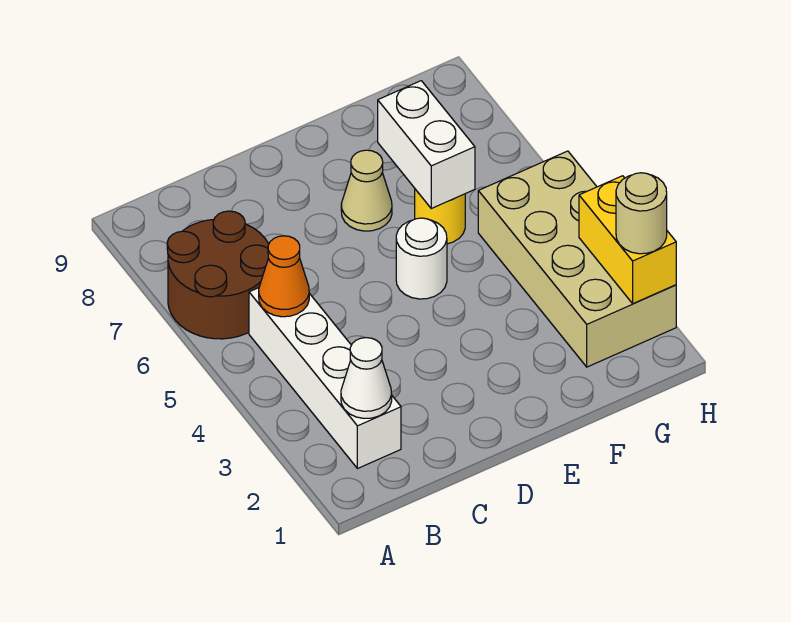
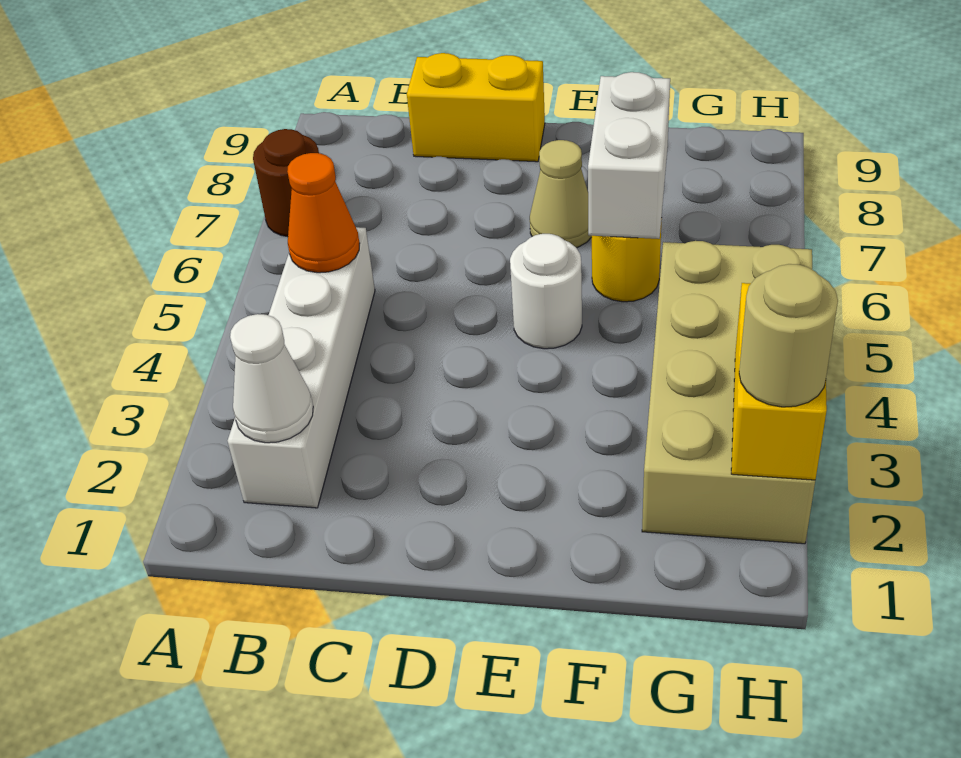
brown round brick A6:B7 level 1 -> brown round brick A7 level 1
none -> yellow brick C9:D9 level 1

